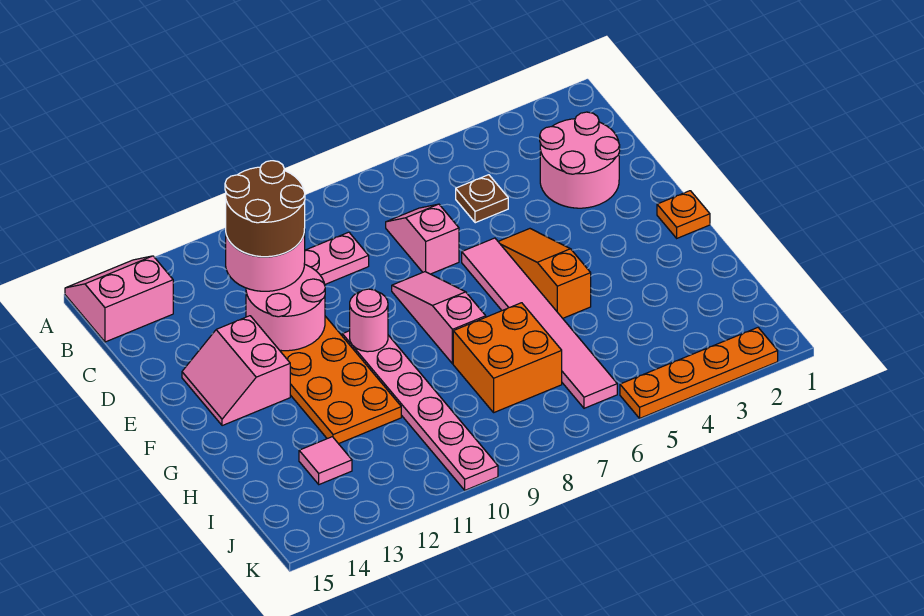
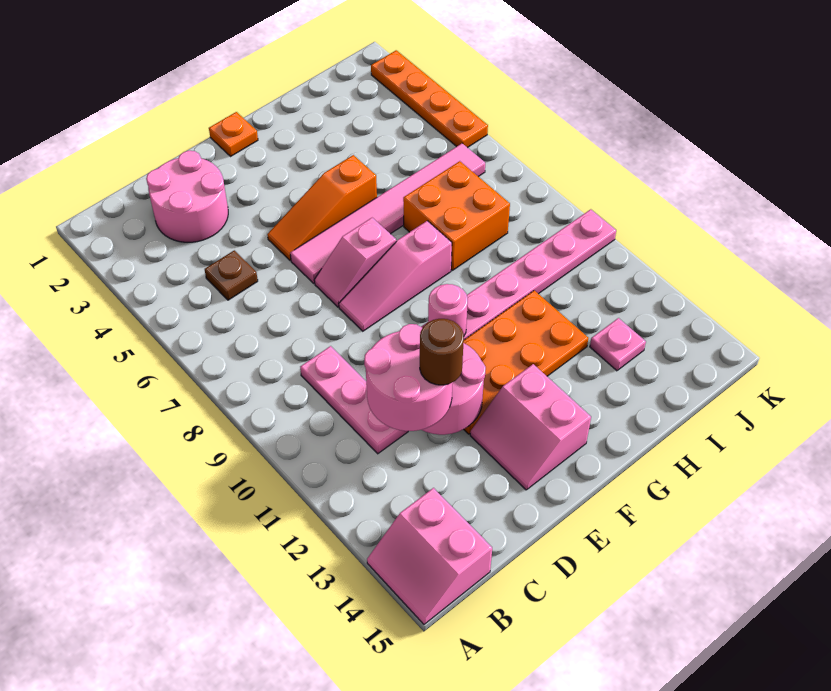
pink slope C7:D7 level 1 top D -> pink slope E7:F7 level 1 top F
brown round brick C11:D12 level 4 -> brown round brick D12 level 4
pink slope E13:F14 level 1 top 13 -> pink slope E13:F14 level 1 top F
pink tile I13 level 1 -> pink plate I13 level 1

